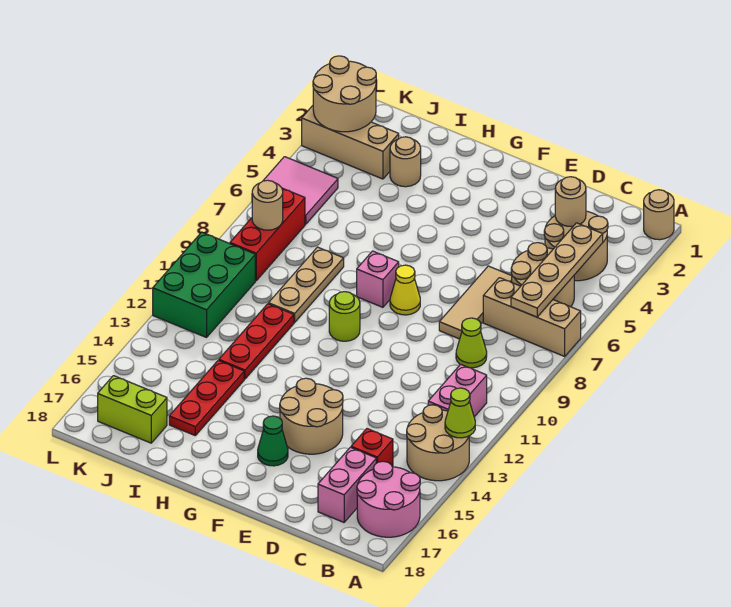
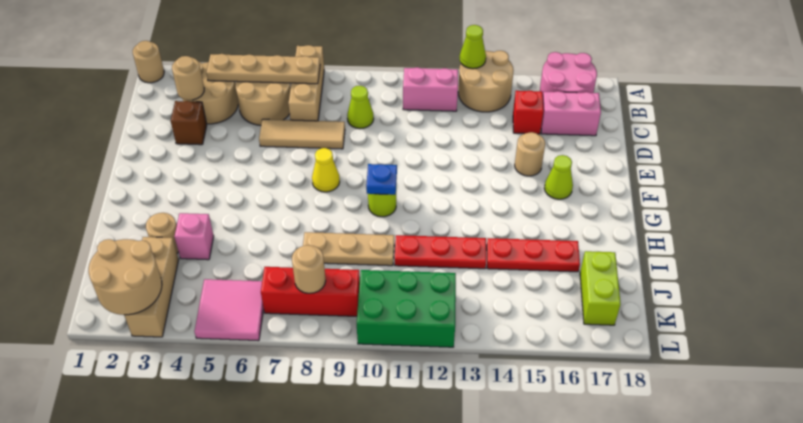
none -> brown brick D3 level 1
tan round brick E14:F15 level 1 -> tan round brick E15 level 1
green cone F16 level 1 -> lime cone F16 level 1
pink brick G8 level 1 -> pink brick I4 level 1
none -> blue plate G10 level 2

